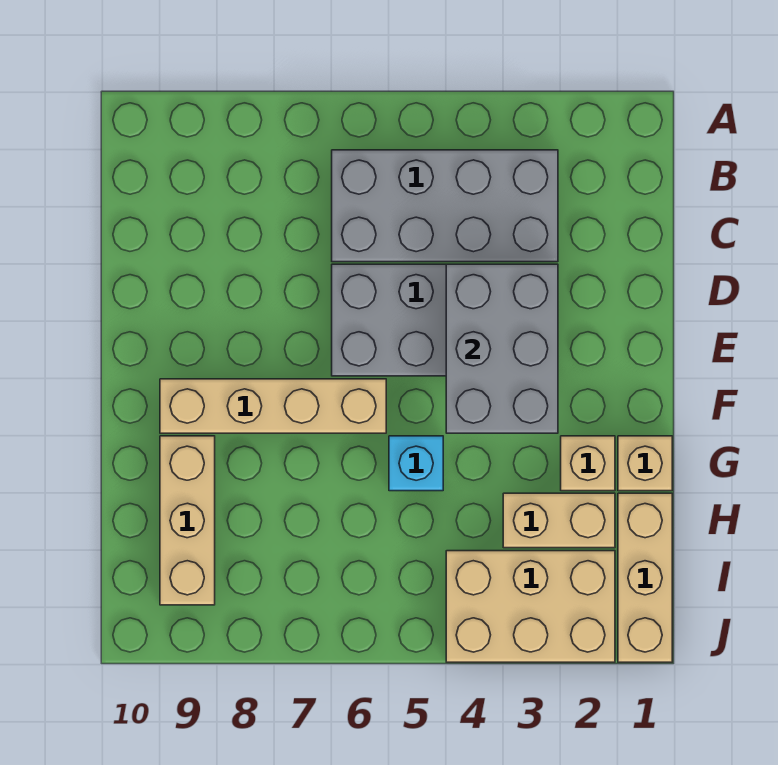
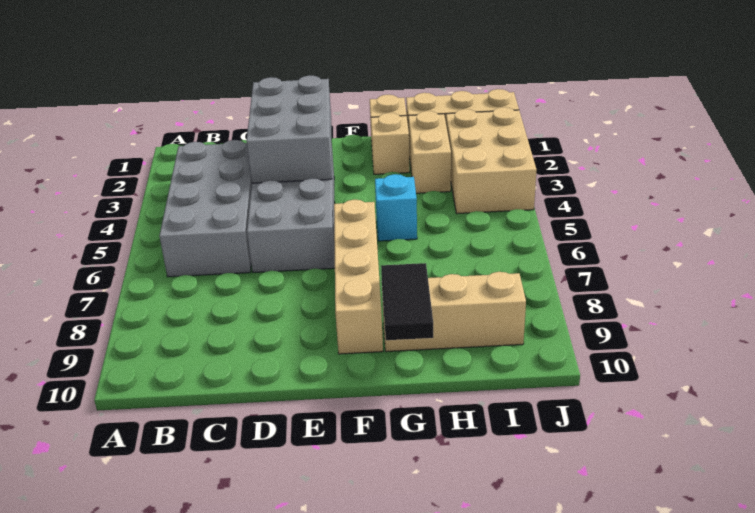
grey brick D3:F4 level 2 -> grey brick D2:E4 level 2
none -> black tile G9:G10 level 2

